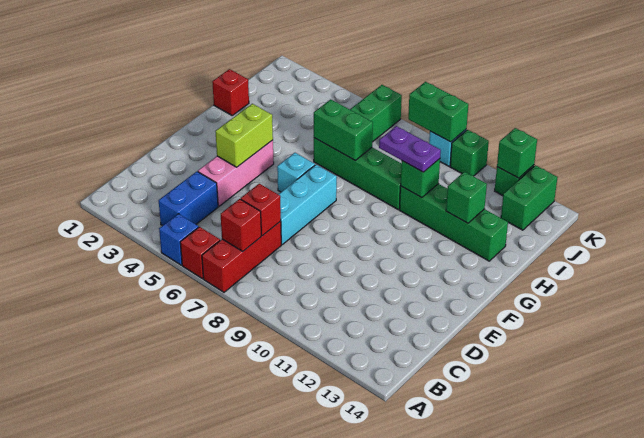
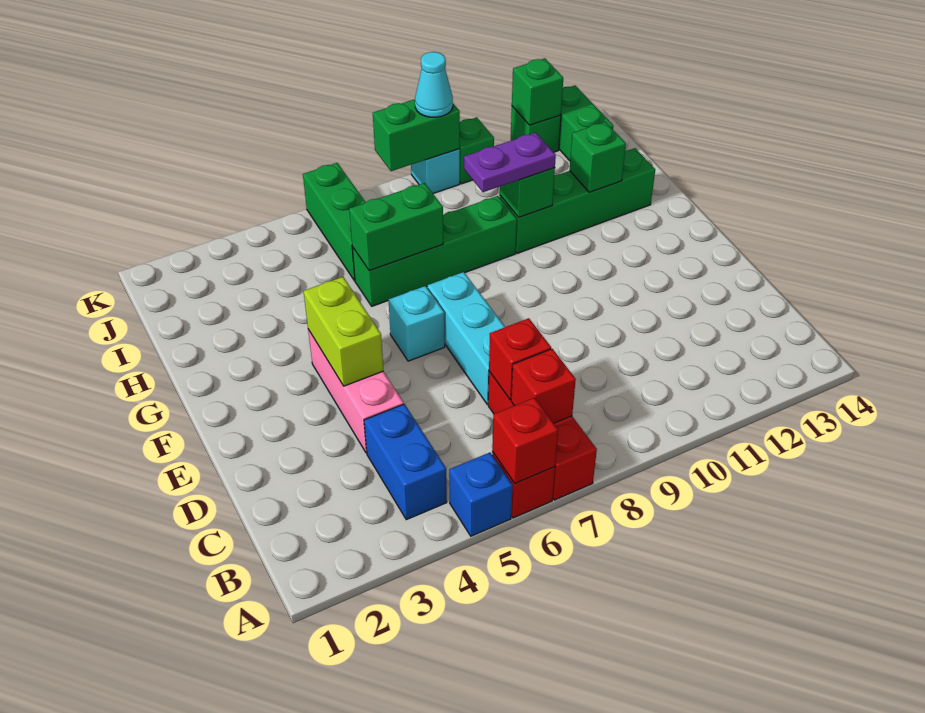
red brick H1 level 1 -> red brick A6 level 2
none -> cyan cone K9 level 3

